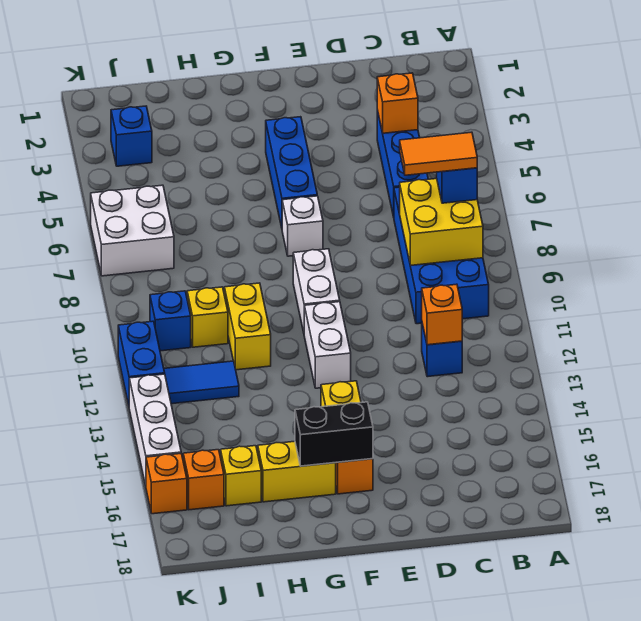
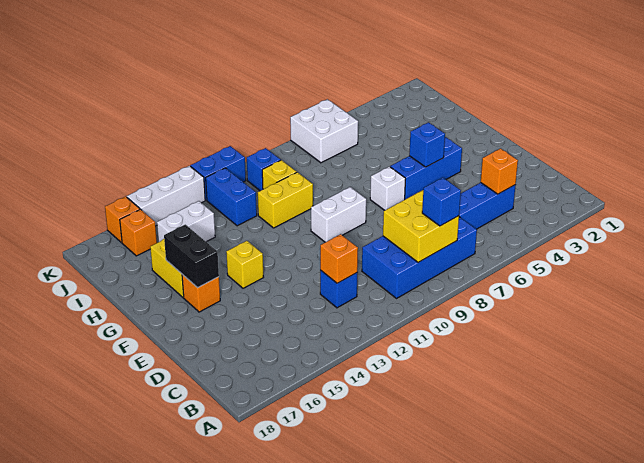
orange tile B8:C8 level 4 -> none
white brick F11:F12 level 1 -> white brick I14:I15 level 1
blue tile I12:J12 level 1 -> blue brick I12:J12 level 1
yellow brick I16 level 1 -> none
blue brick J3 level 1 -> blue brick F5 level 2

